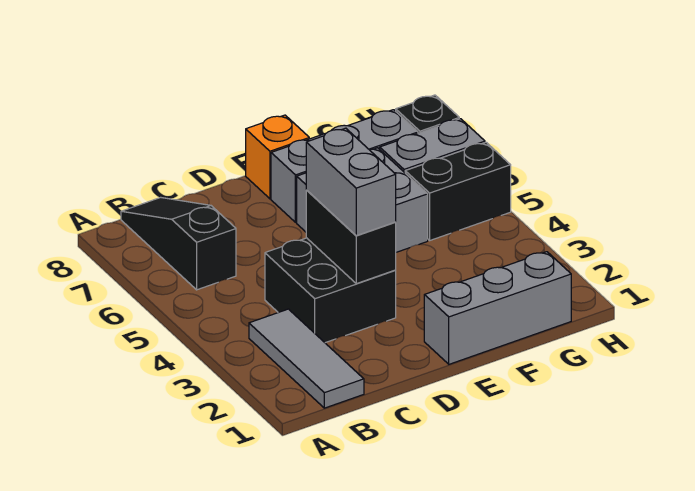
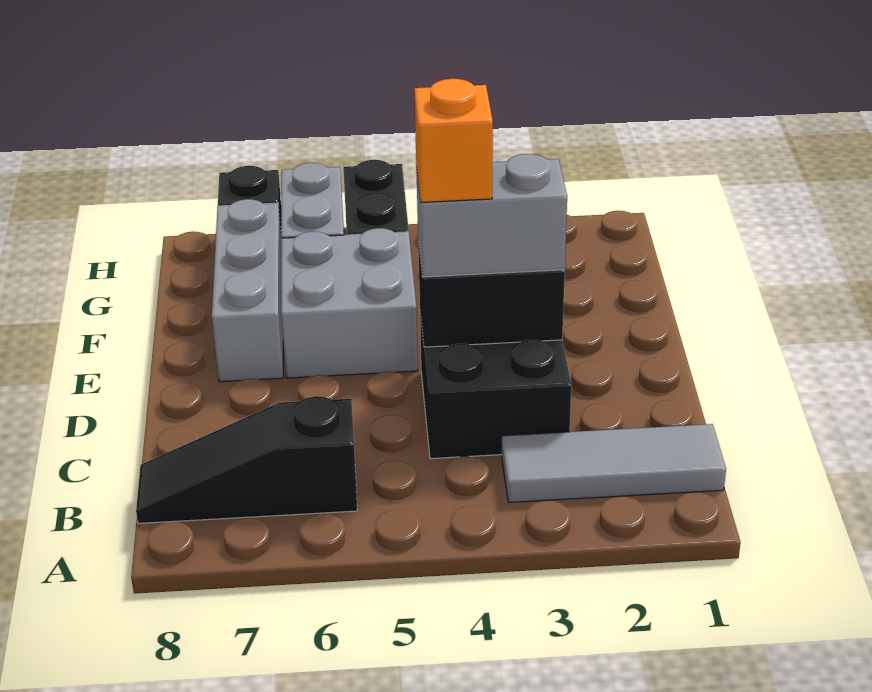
grey brick E1:G1 level 1 -> none
orange brick E8 level 1 -> orange brick D4 level 4

